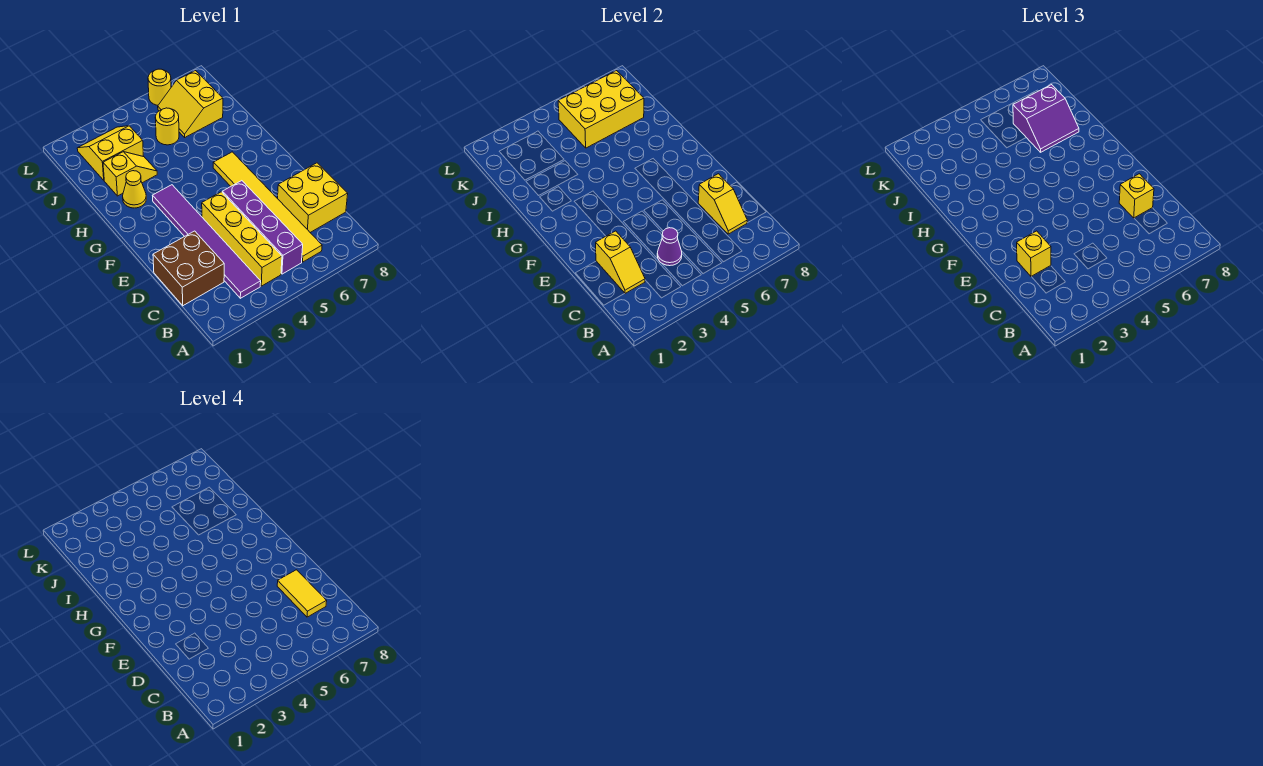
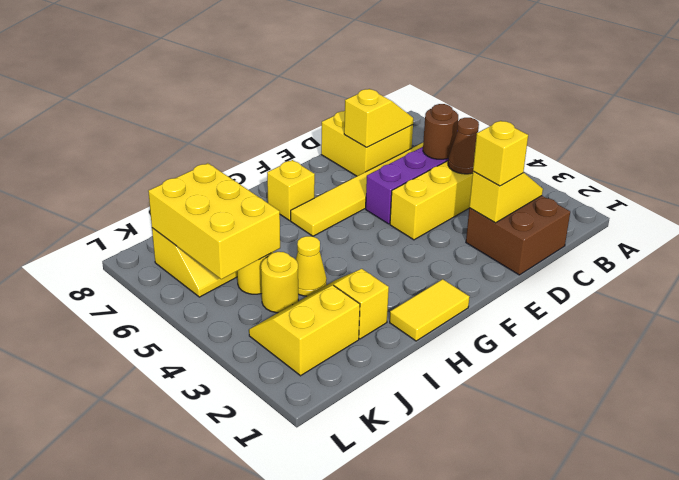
purple tile B3:G3 level 1 -> none
purple cone C4 level 2 -> brown cone C4 level 2
none -> brown round brick C5 level 2
yellow tile C7:D7 level 4 -> yellow tile G1:H1 level 1
yellow brick D7 level 3 -> yellow brick G7 level 1
yellow cone H2 level 1 -> yellow cone I4 level 1
purple slope I6:J7 level 3 top J -> none
yellow slope J2:K3 level 1 top J -> yellow slope J2:K3 level 1 top 2
yellow round brick L6 level 1 -> yellow round brick J4 level 1

